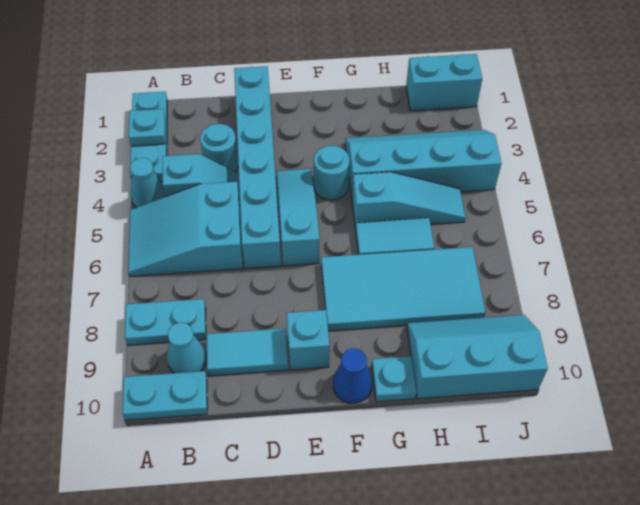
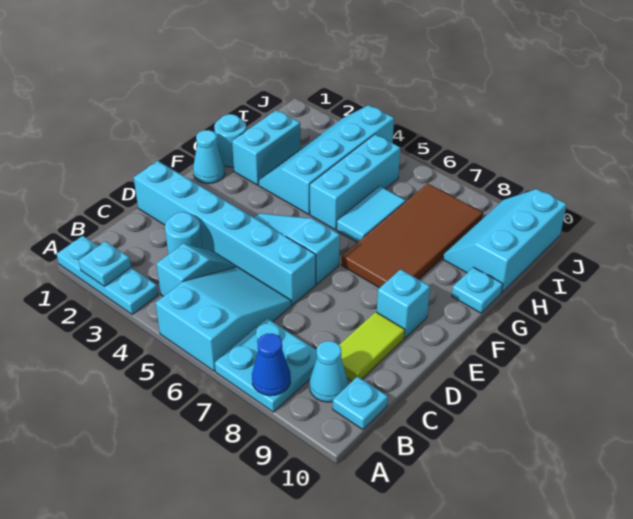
cyan cone A4 level 1 -> cyan cone F1 level 1
cyan slope A5:C6 level 1 top C -> cyan slope A5:C6 level 1 top A
cyan plate A8:B8 level 1 -> cyan plate A7:B8 level 1
cyan plate A10:B10 level 1 -> cyan plate B10 level 1
cyan tile C9:D9 level 1 -> lime tile C9:D9 level 1
cyan round brick F4 level 1 -> cyan round brick G1 level 1
cyan tile F7:I8 level 1 -> brown tile F7:I8 level 1
blue cone F10 level 1 -> blue cone A8 level 2
cyan slope G5:I5 level 1 top G -> cyan brick G5:I5 level 1
cyan brick I1:J1 level 1 -> cyan brick G2:H2 level 1

